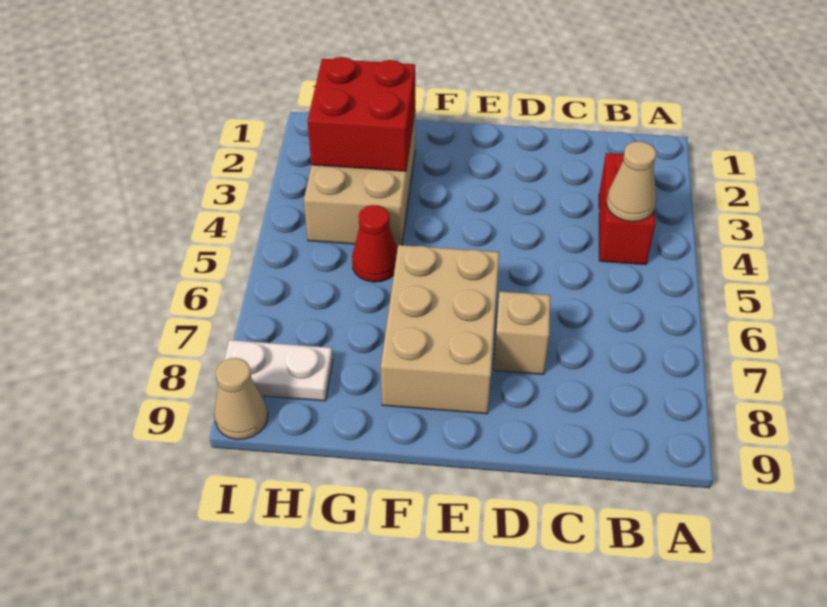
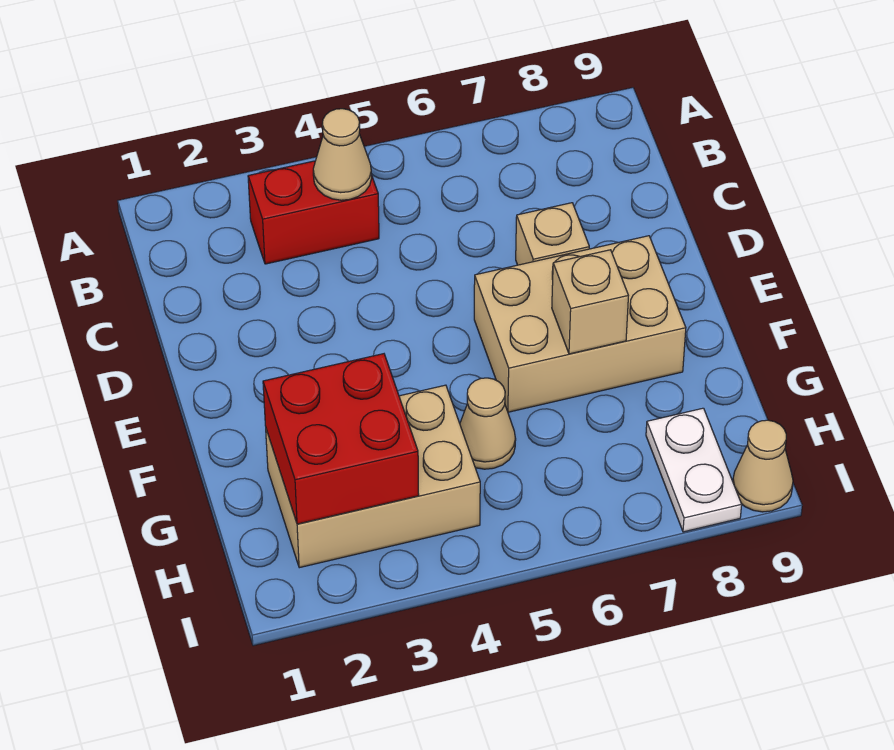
none -> tan brick F7 level 2
red cone G5 level 1 -> tan cone G5 level 1

